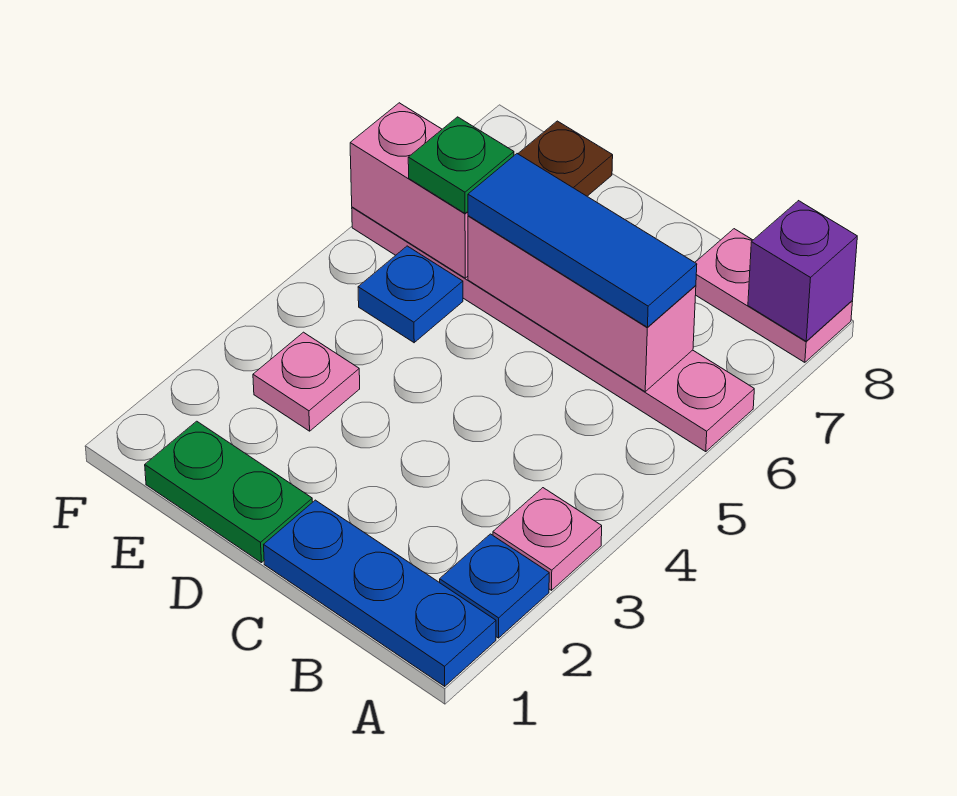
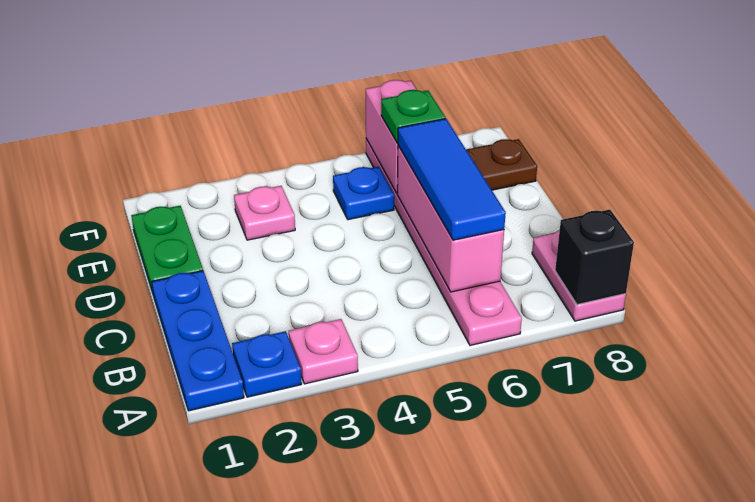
purple brick A8 level 2 -> black brick A8 level 2

